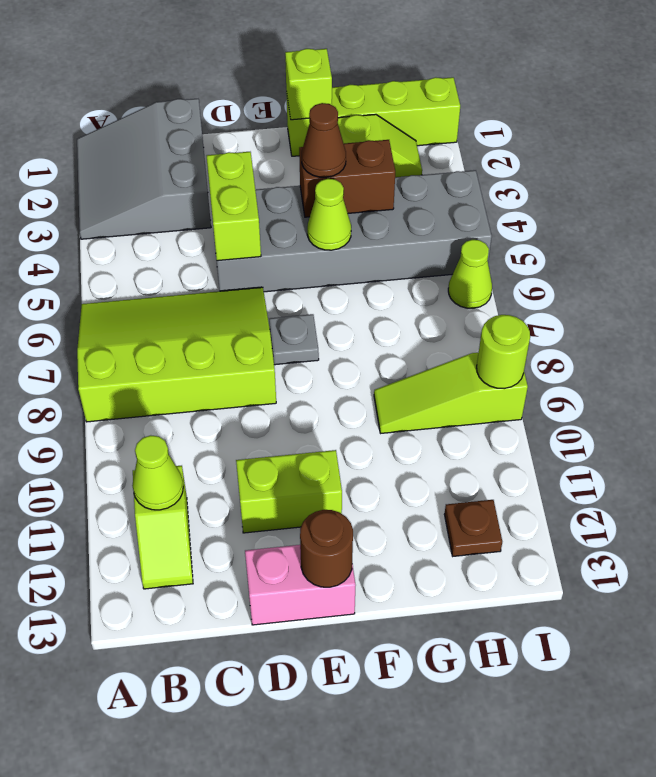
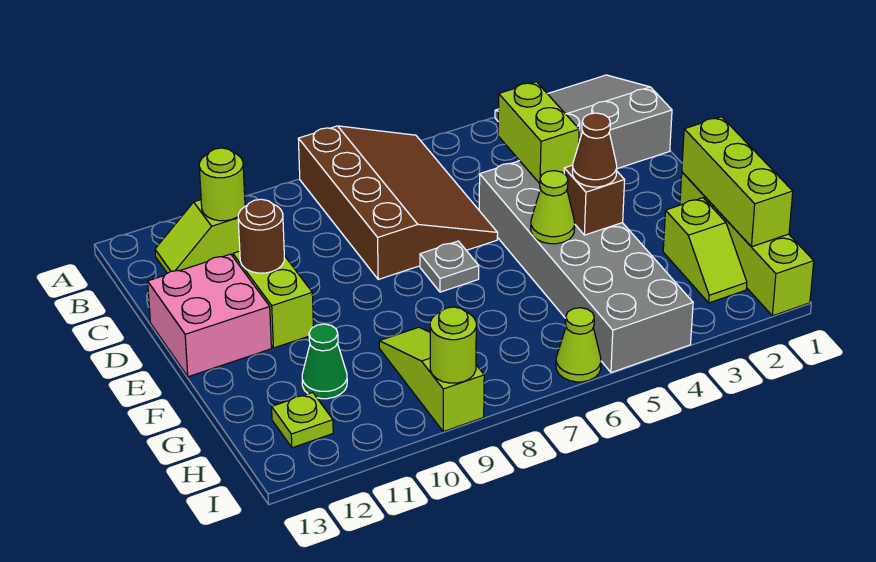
lime slope A6:D8 level 1 top 8 -> brown slope A6:D8 level 1 top 8
lime cone B11 level 2 -> lime round brick B11 level 2
lime brick D4:D5 level 2 -> lime brick C4:D4 level 2
pink brick D13:E13 level 1 -> pink brick D12:E13 level 1
brown round brick E13 level 2 -> brown round brick D11 level 2
lime brick F1 level 2 -> lime brick F1:H1 level 2
brown brick F4:G4 level 2 -> brown brick F4 level 2
none -> green cone G11 level 1
brown plate H12 level 1 -> lime plate H12 level 1

